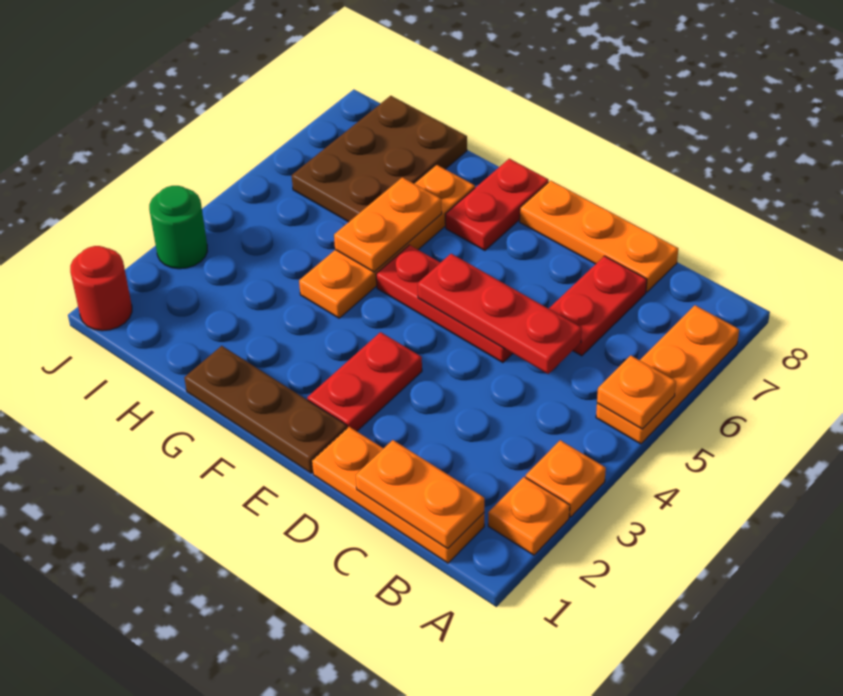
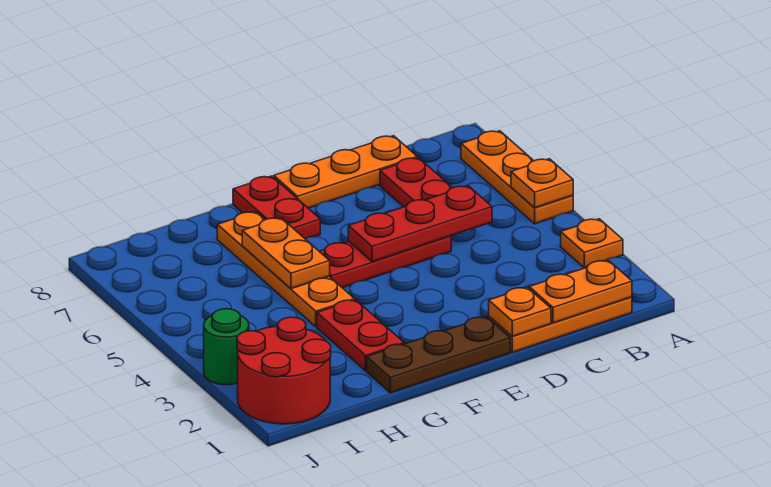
orange plate A2 level 1 -> orange plate D1 level 2
red plate E2:E3 level 1 -> red plate G2:G3 level 1
brown plate H6:I8 level 1 -> none
red round brick J1 level 1 -> red round brick I1:J2 level 1

